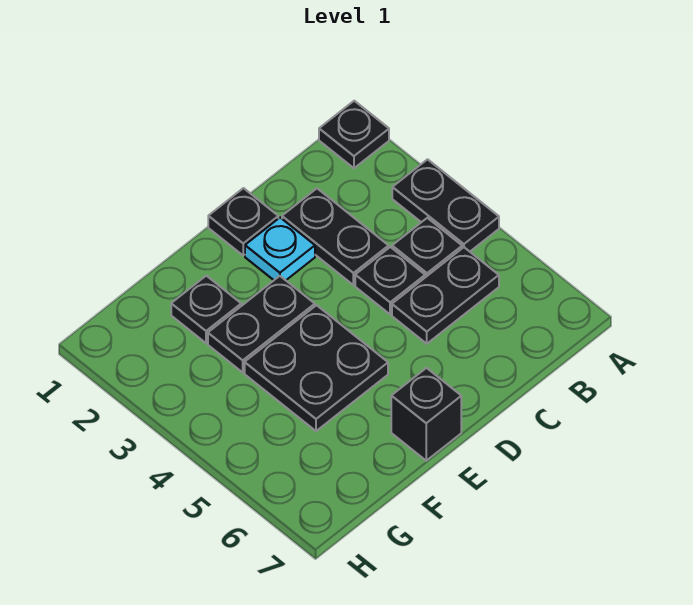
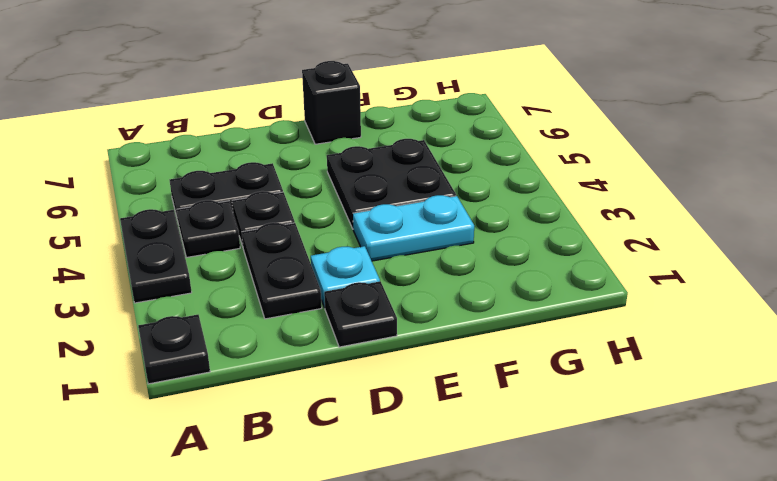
black plate E3:F3 level 1 -> cyan plate E3:F3 level 1
black plate F2 level 1 -> none

